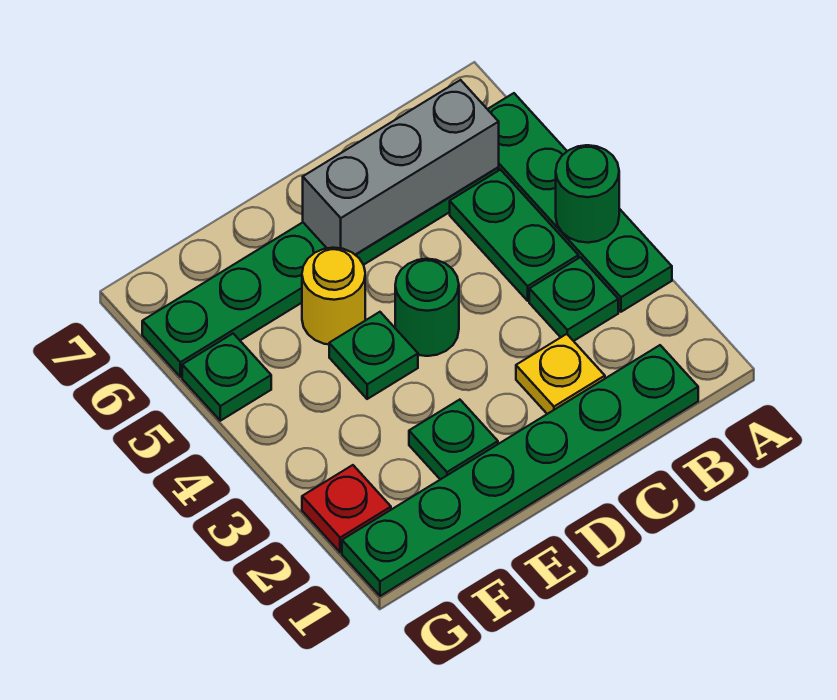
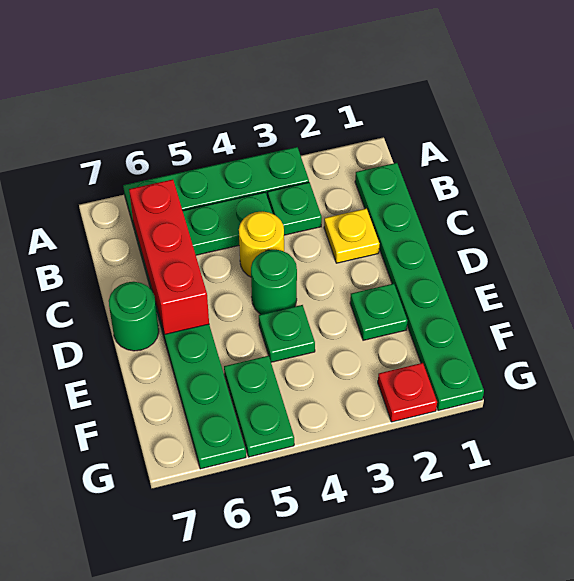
green round brick A4 level 2 -> green round brick D7 level 1
grey brick B6:D6 level 2 -> red brick B6:D6 level 2
yellow round brick E5 level 1 -> yellow round brick C4 level 1
green plate G5 level 1 -> green plate F5:G5 level 1

